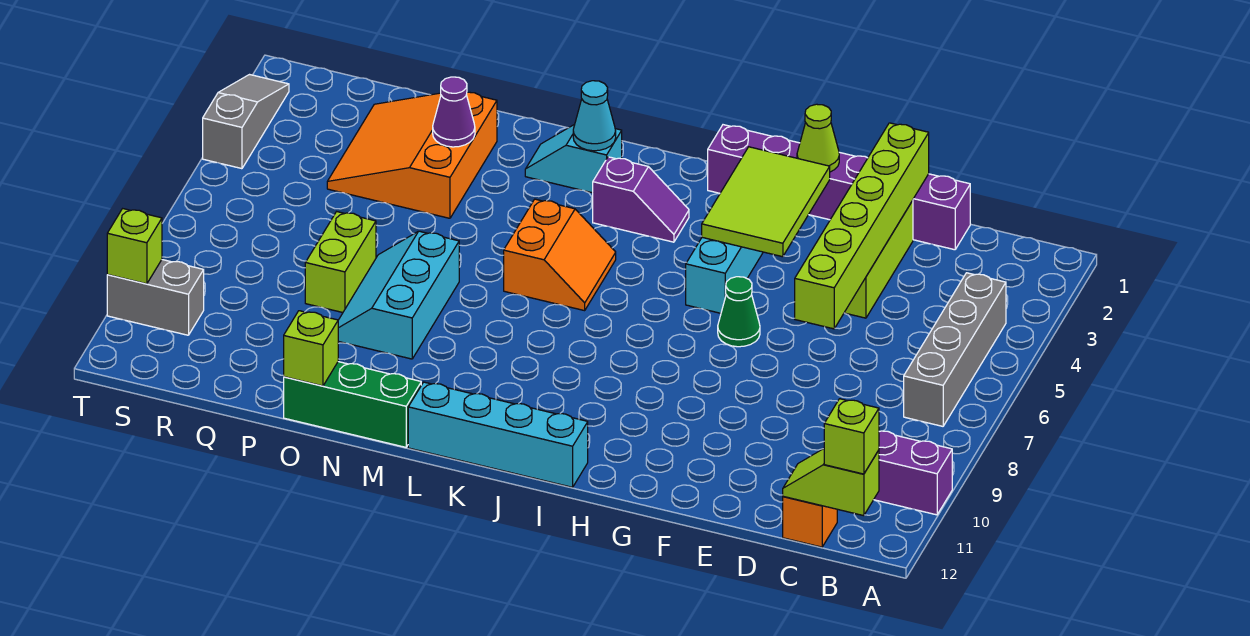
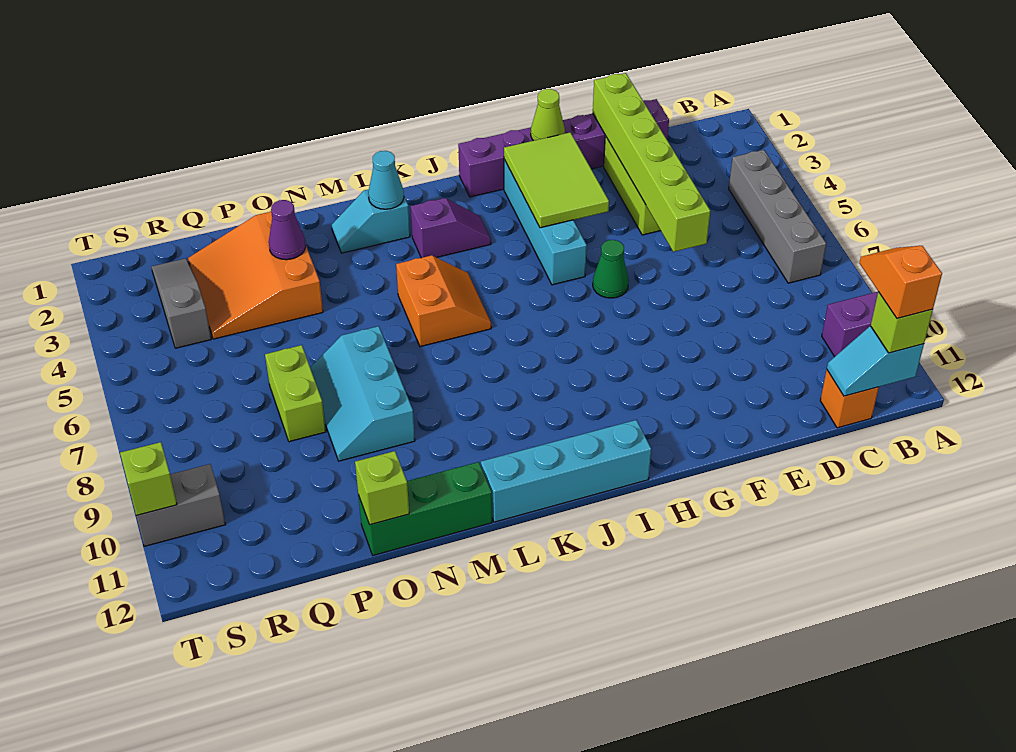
none -> orange slope B11:B12 level 4 top 12
lime slope B12:C12 level 2 top B -> cyan slope B12:C12 level 2 top B
grey slope T2:T4 level 1 top 4 -> grey slope R2:R4 level 1 top 4

